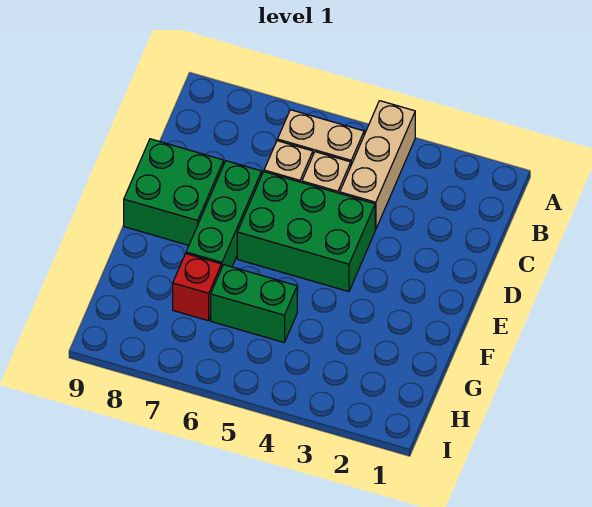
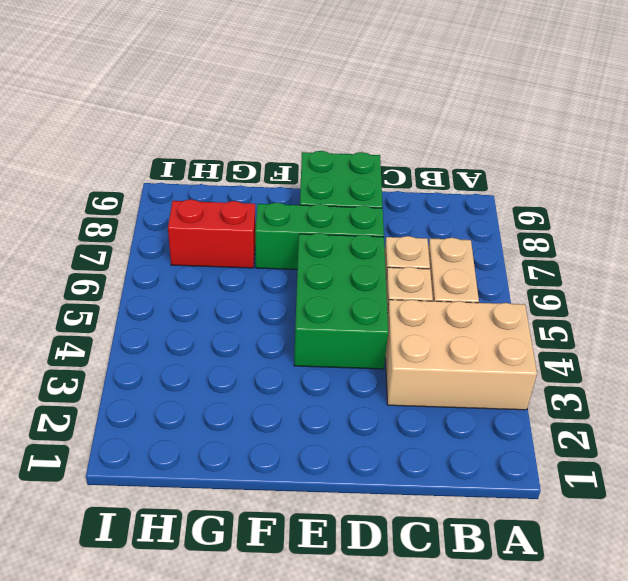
tan brick A4:C4 level 1 -> tan brick A3:C4 level 1
green brick G5:G6 level 1 -> none
red brick G7 level 1 -> red brick G7:H7 level 1

